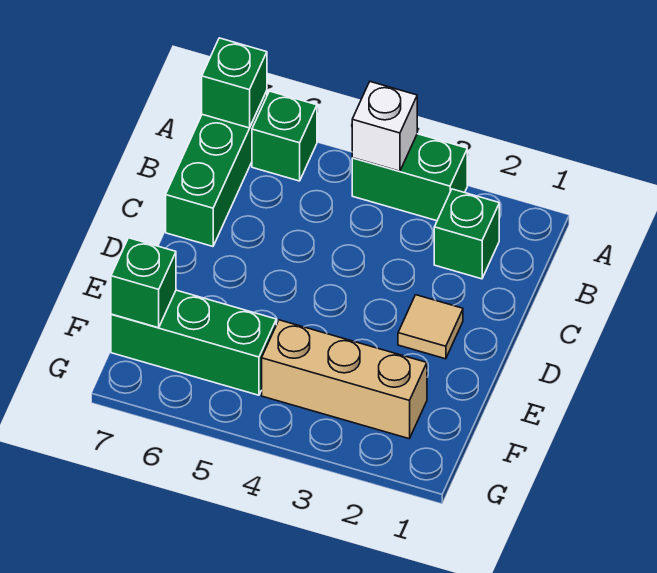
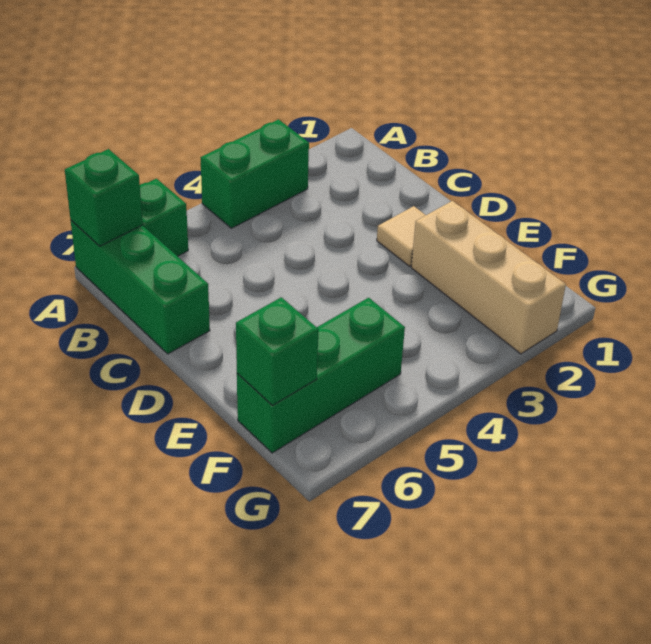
white brick A4 level 2 -> none
green brick B2 level 1 -> none
tan brick F2:F4 level 1 -> tan brick E2:G2 level 1

